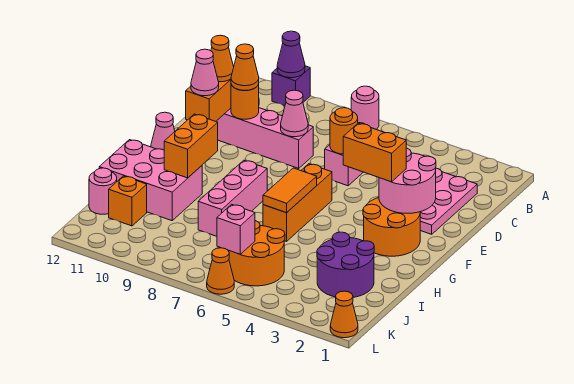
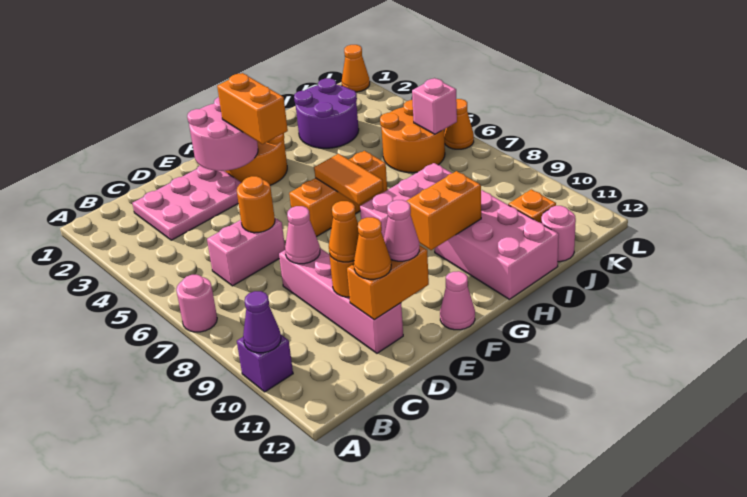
orange tile G6:H6 level 2 -> orange tile G6:G7 level 2

